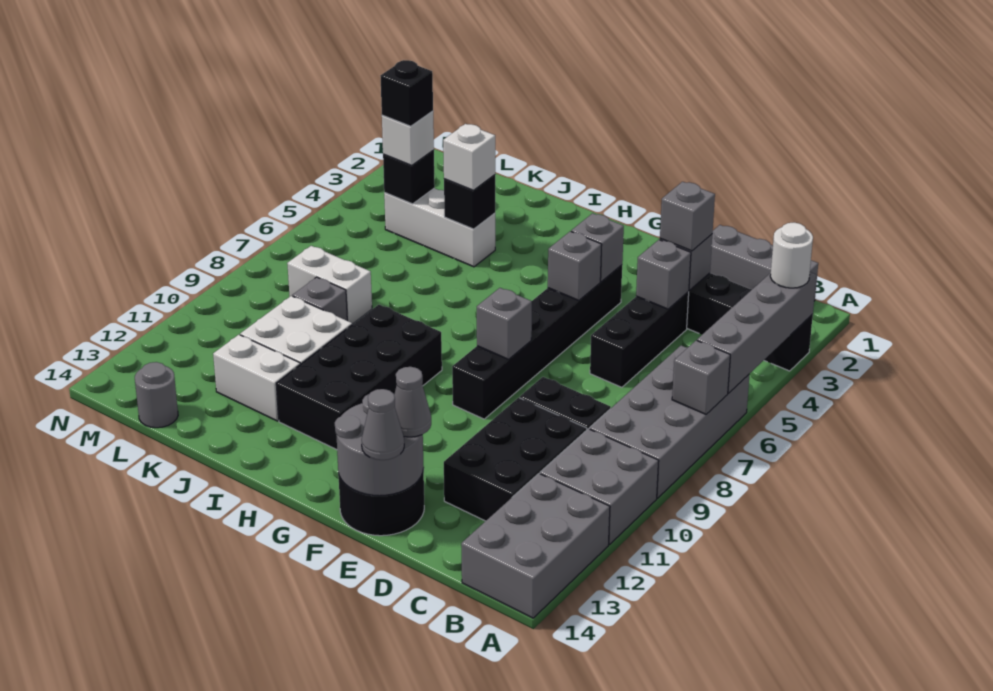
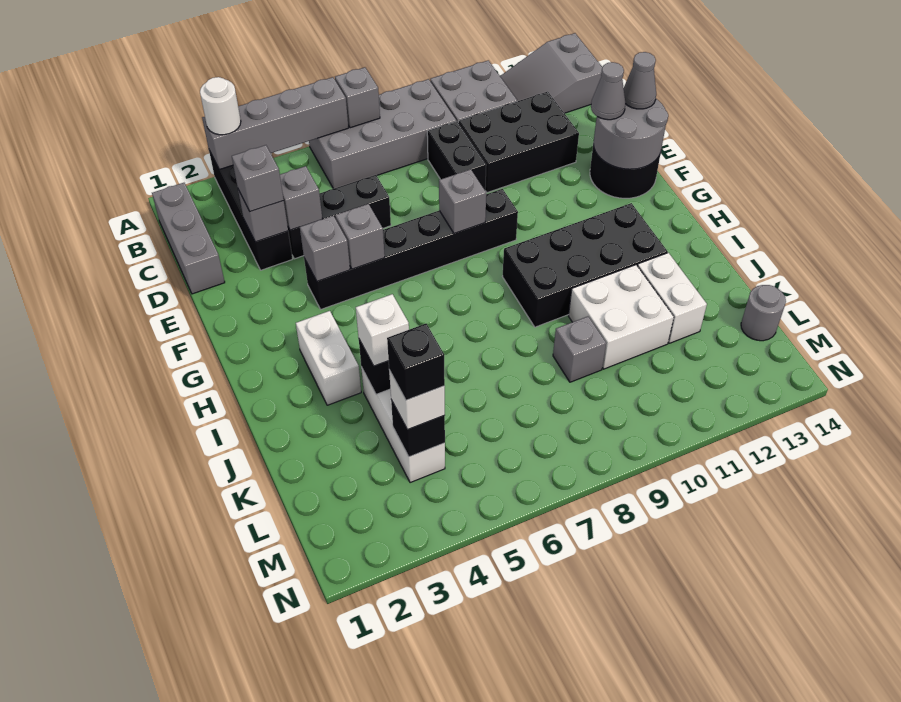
grey brick A12:B14 level 1 -> grey slope A12:B14 level 1 top 14
white brick K8:L8 level 1 -> white brick H3:I3 level 1

